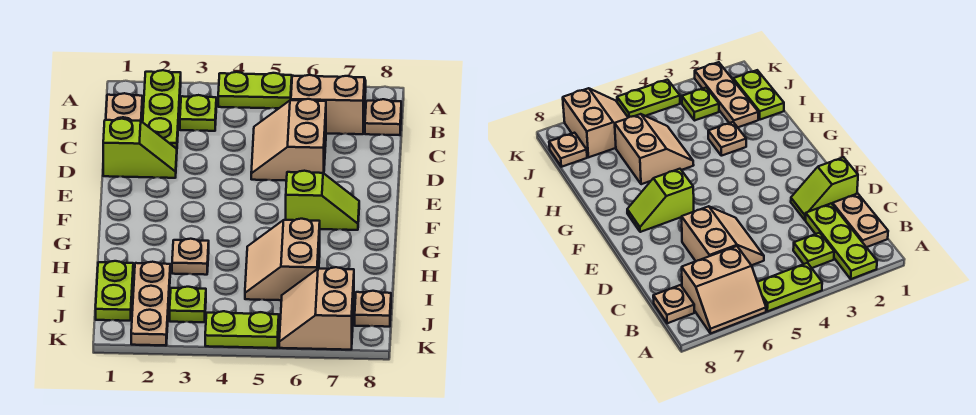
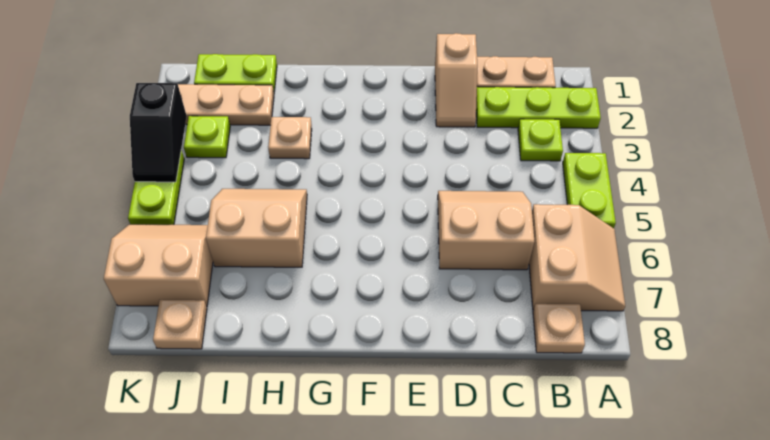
lime slope D1:D2 level 1 top 1 -> tan slope D1:D2 level 1 top 1
lime slope F6:F7 level 1 top 6 -> none
none -> black slope K3:K4 level 2 top 3

